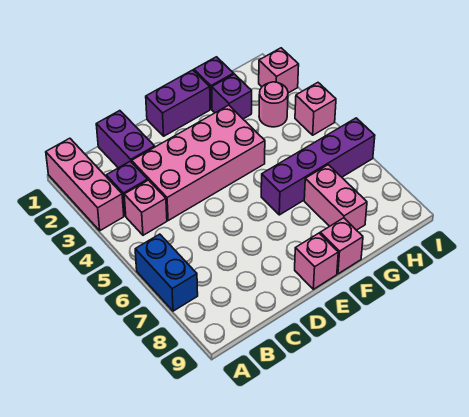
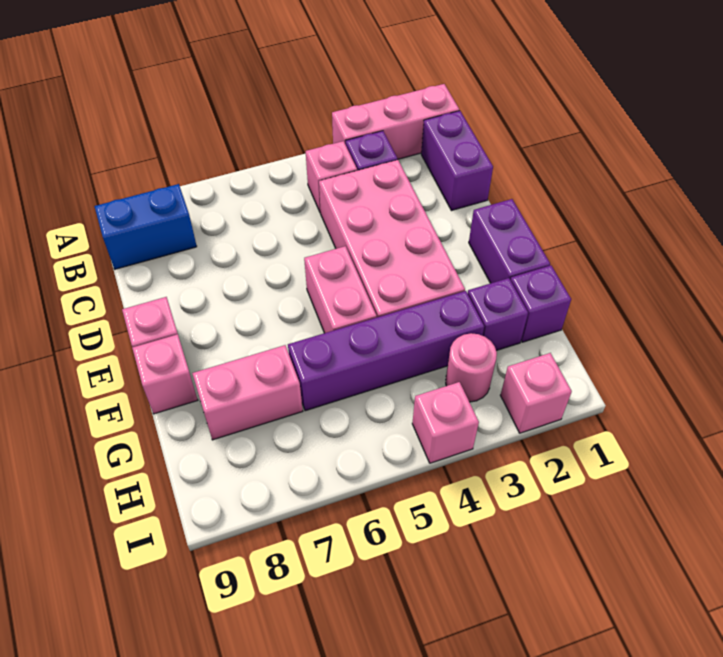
blue brick A6:A7 level 1 -> blue brick B8:B9 level 1
purple brick C1:C2 level 1 -> purple brick B1:C1 level 1
none -> pink brick E5:F5 level 1
purple brick F6:I6 level 1 -> purple brick G3:G6 level 1

